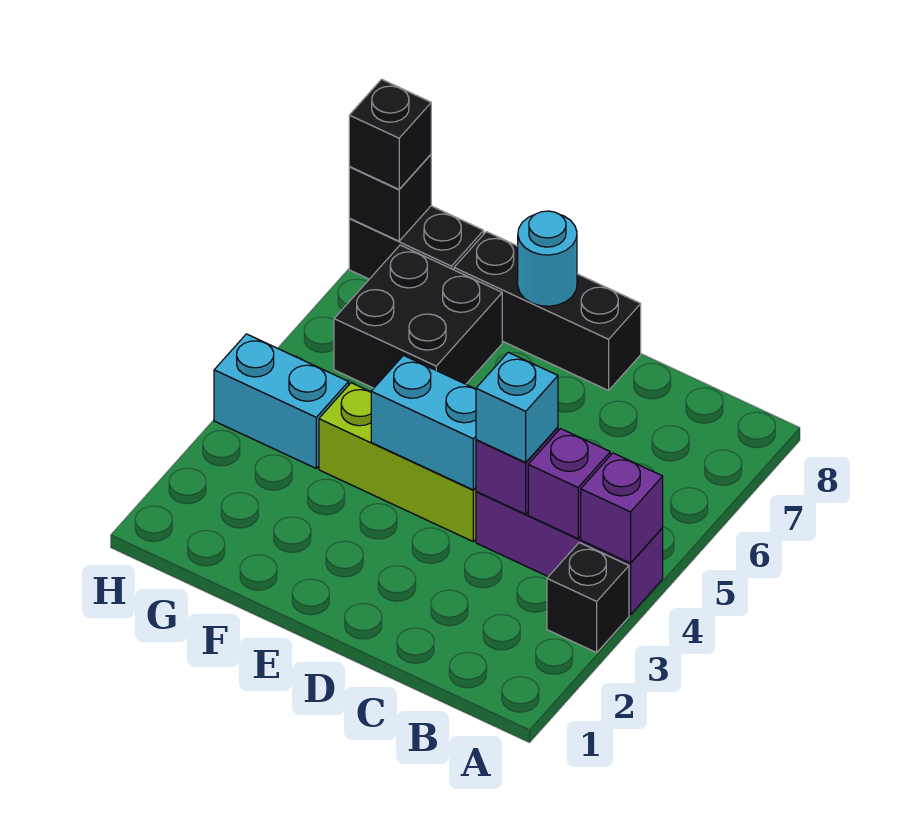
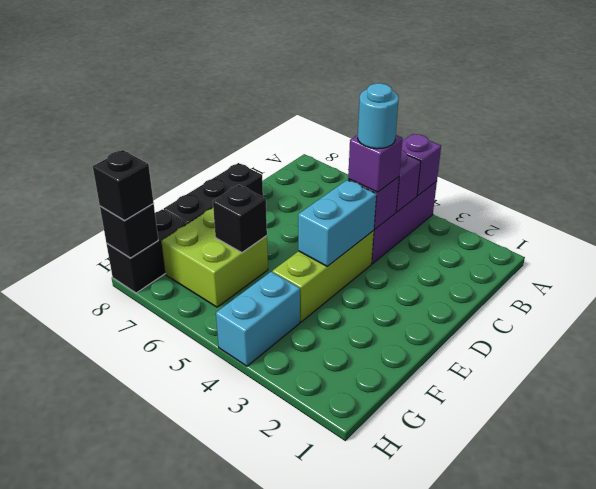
black brick A3 level 1 -> black brick F6 level 2
cyan brick C4 level 3 -> purple brick C4 level 3
cyan round brick E8 level 2 -> cyan round brick C4 level 4
black brick F6:G7 level 1 -> lime brick F6:G7 level 1

